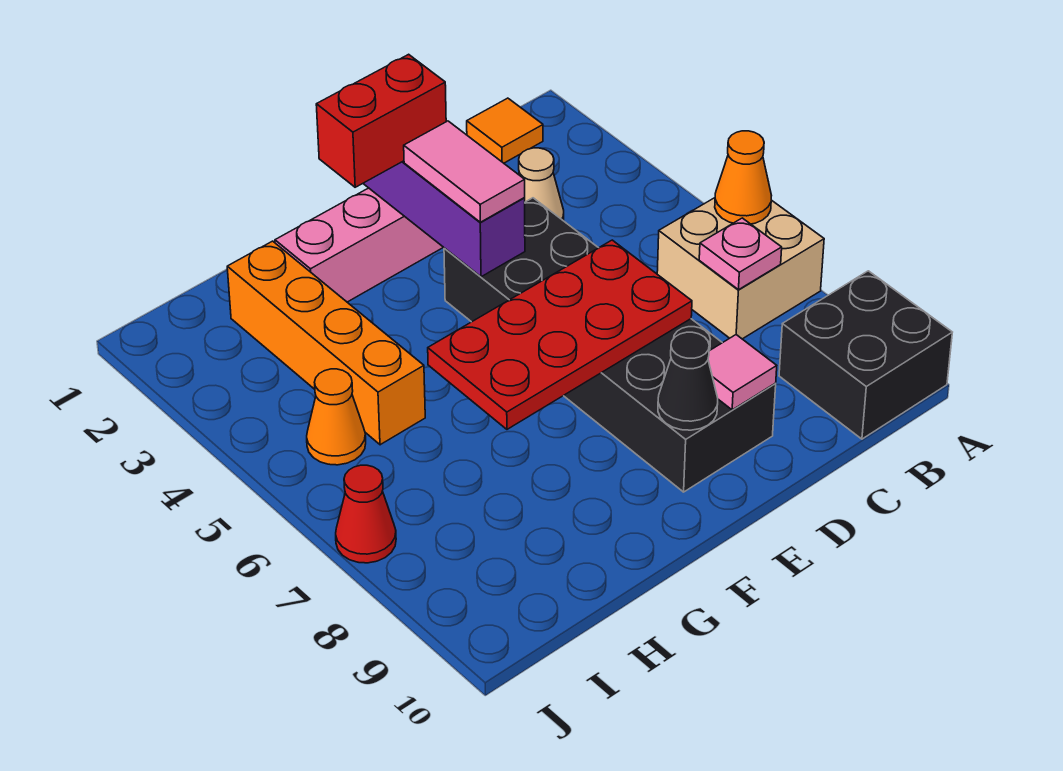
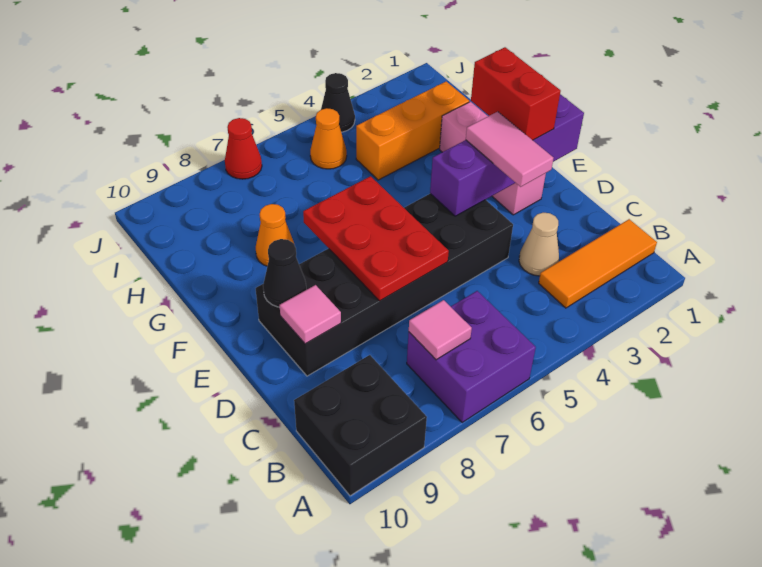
tan brick A6:B7 level 1 -> purple brick A6:B7 level 1
orange cone A6 level 2 -> orange cone G8 level 1
orange tile B1 level 1 -> orange tile B1:B3 level 1
pink plate B7 level 2 -> pink tile B7 level 2
red plate D6:G7 level 2 -> red plate D6:F7 level 2
pink tile E3:E4 level 3 -> pink tile D3:E3 level 3
orange brick H2:H5 level 1 -> orange brick H2:H4 level 1
none -> black cone J4 level 1

